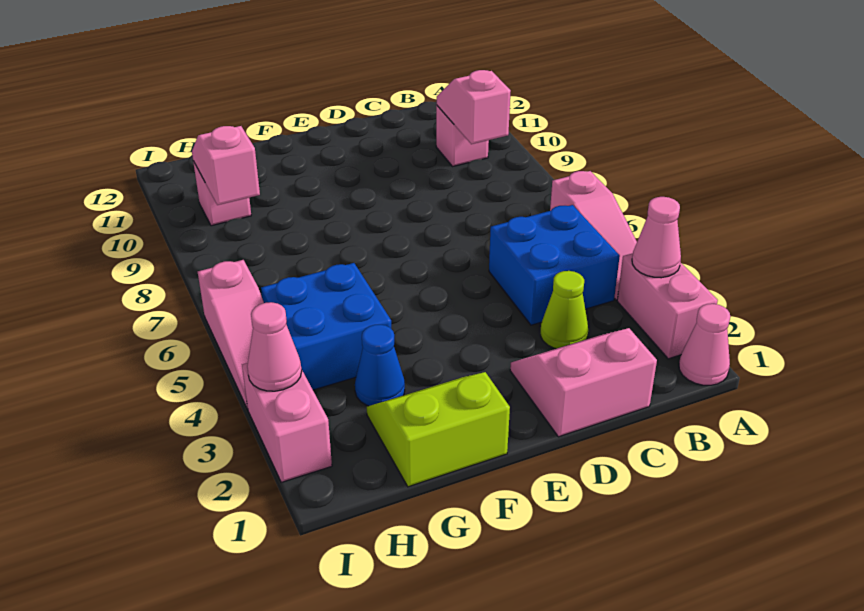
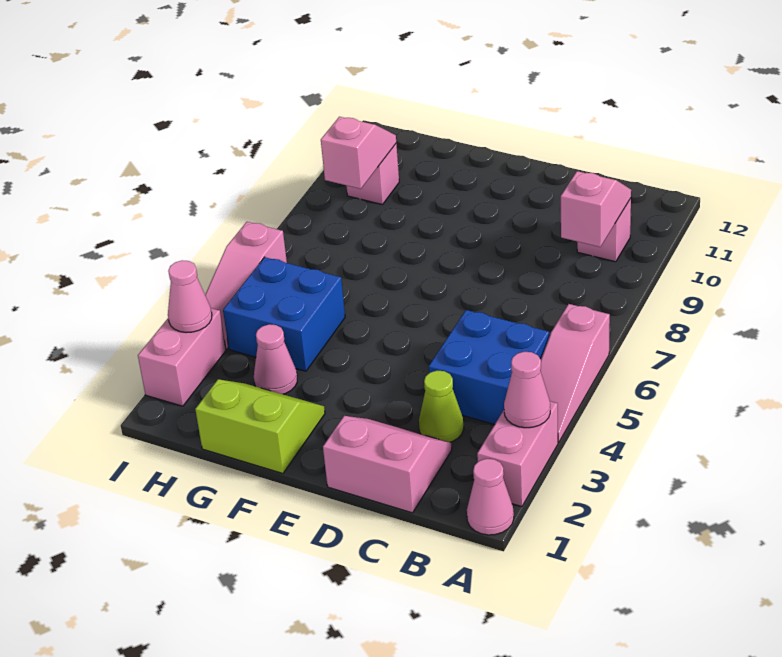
blue cone G3 level 1 -> pink cone G3 level 1

